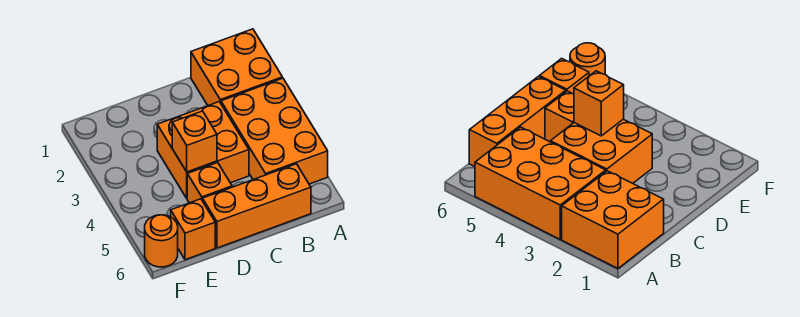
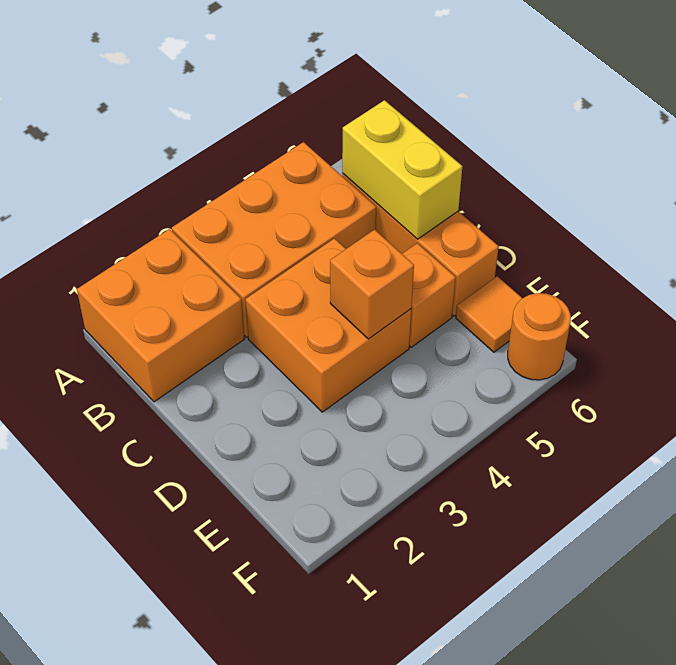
none -> yellow brick B6:C6 level 2
orange brick E6 level 1 -> orange tile E6 level 1

